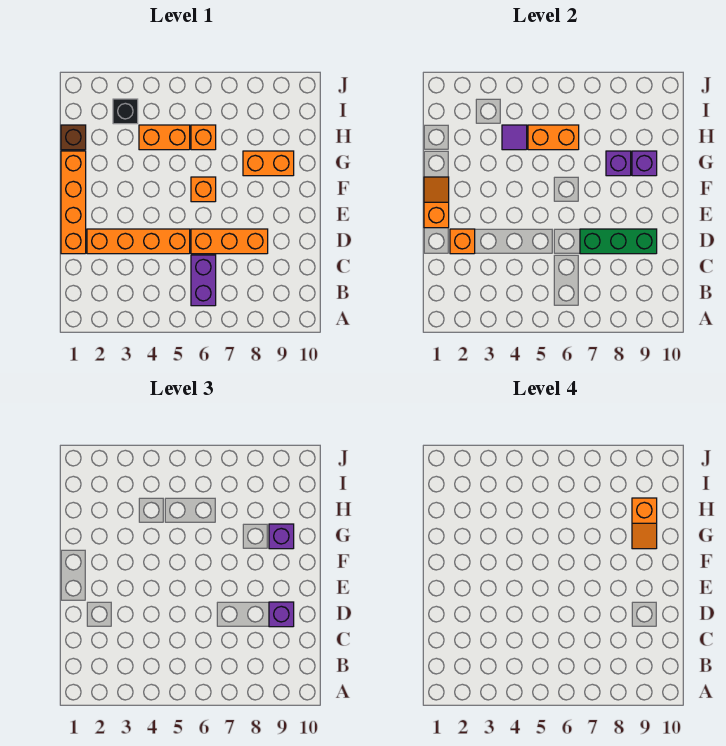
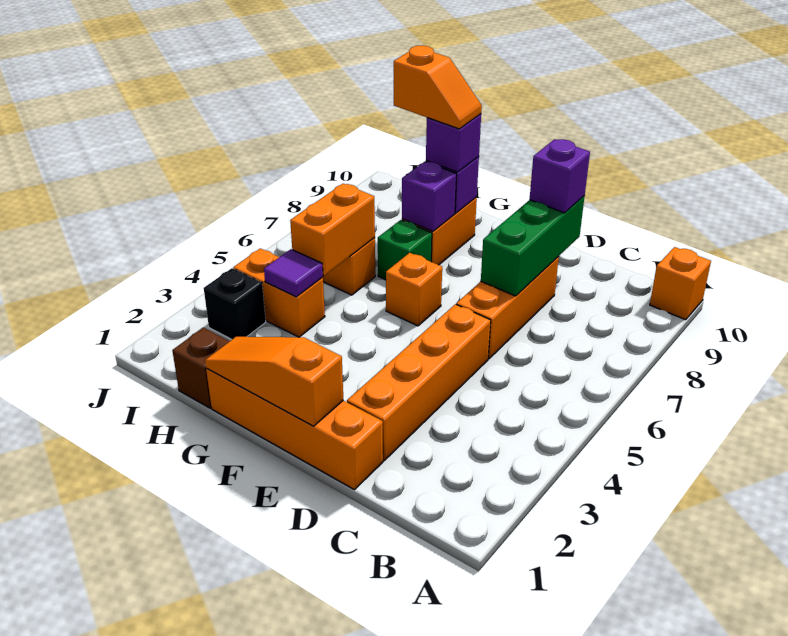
purple brick B6:C6 level 1 -> none
orange brick D2 level 2 -> orange brick A10 level 1
orange slope E1:F1 level 2 top E -> orange slope E1:G1 level 2 top E
none -> green brick G7 level 1
orange brick H4:H5 level 1 -> orange brick H4:I4 level 1

